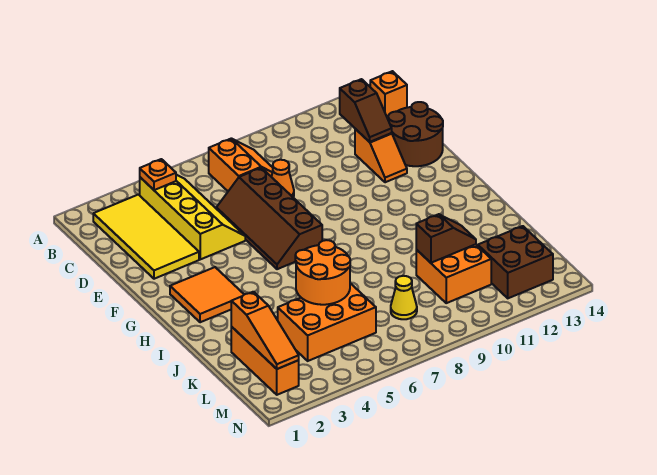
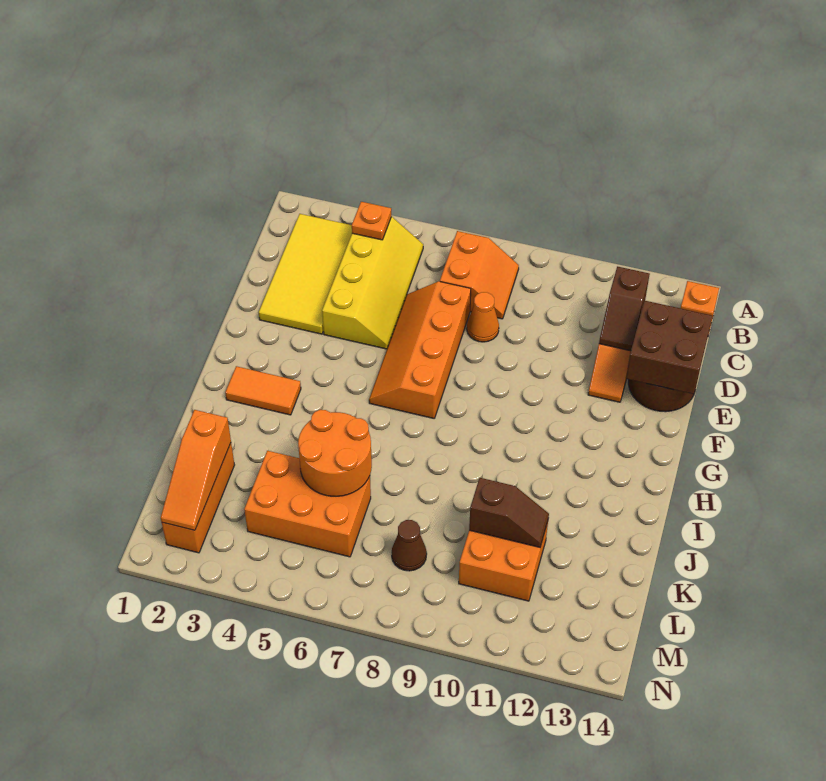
brown slope D6:G7 level 1 top 7 -> orange slope D6:G7 level 1 top 7
orange tile G2:H3 level 1 -> orange tile H2:H3 level 1
yellow cone L8 level 1 -> brown cone L8 level 1
brown brick L12:M13 level 1 -> brown brick D13:E14 level 2

